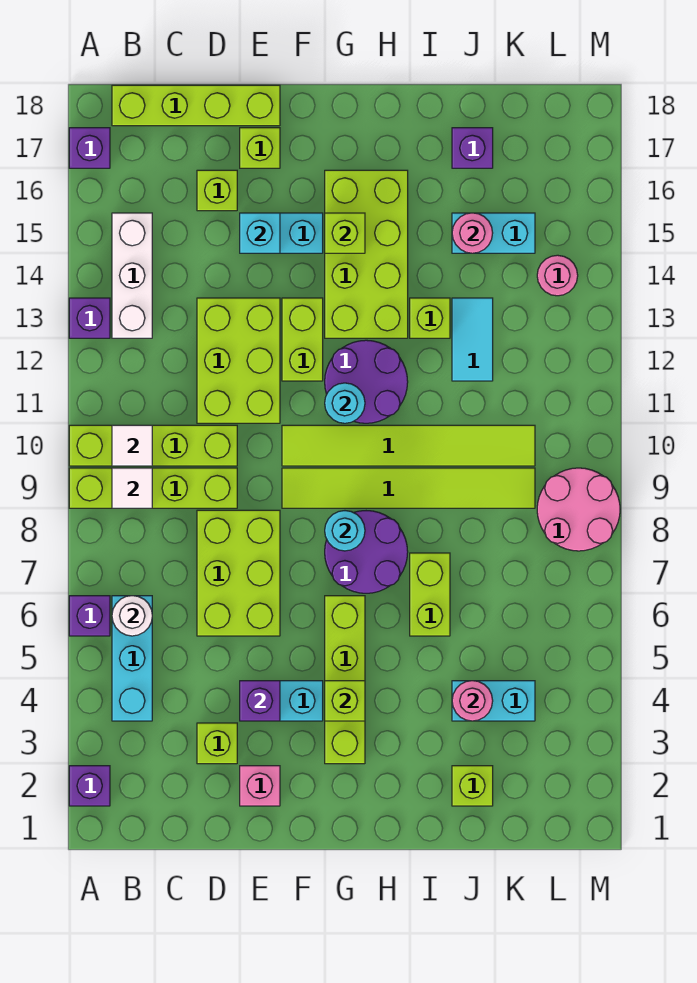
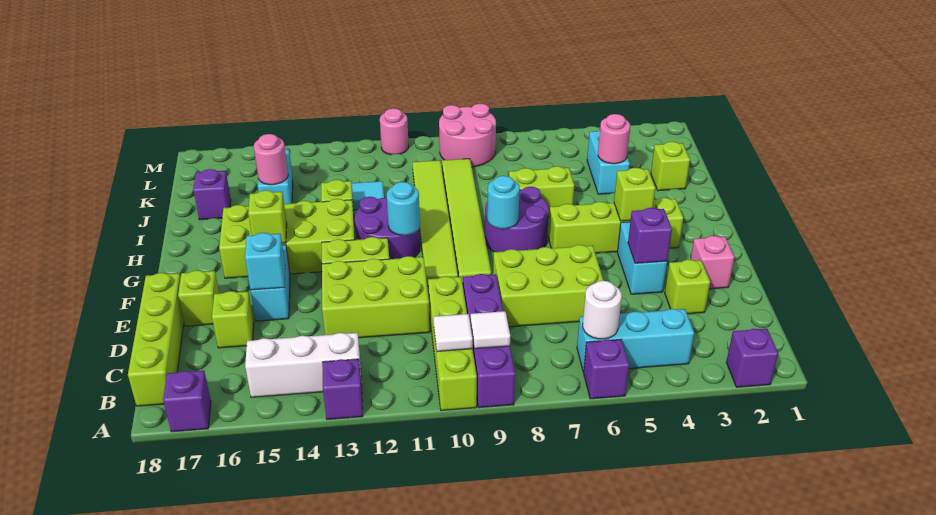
lime brick A9:D9 level 1 -> purple brick A9:D9 level 1
pink round brick L14 level 1 -> pink round brick M11 level 1

